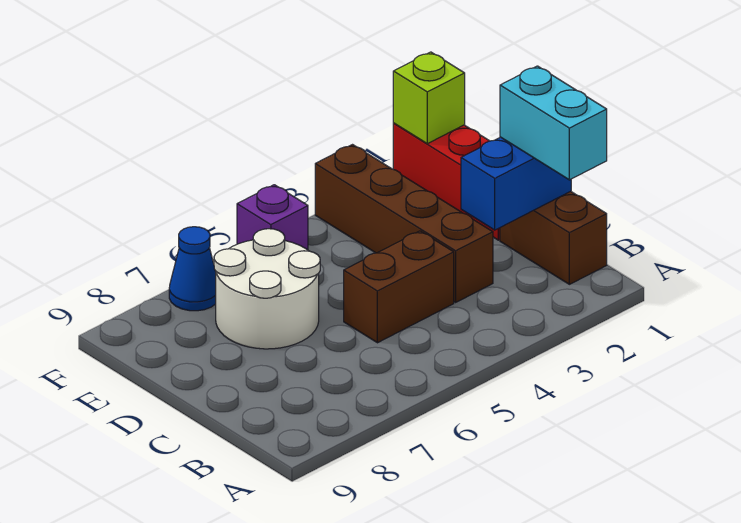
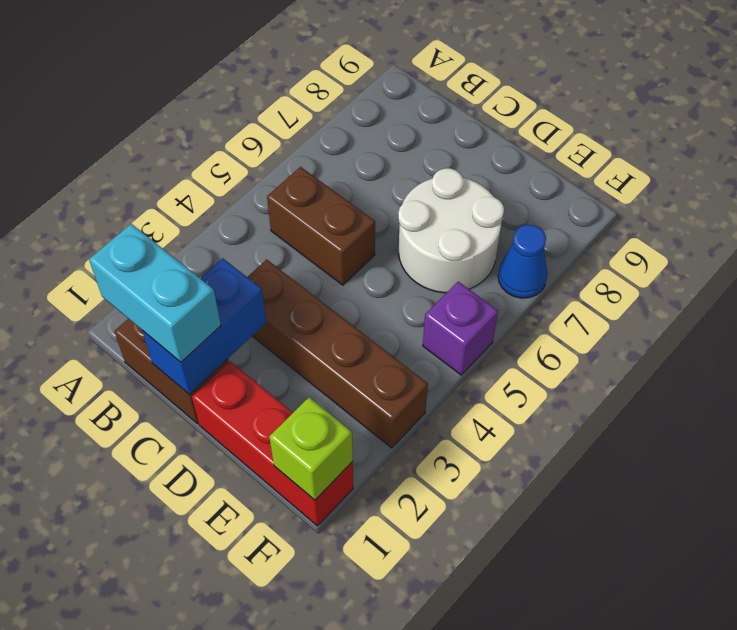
brown brick C4:C5 level 1 -> brown brick B5:C5 level 1

